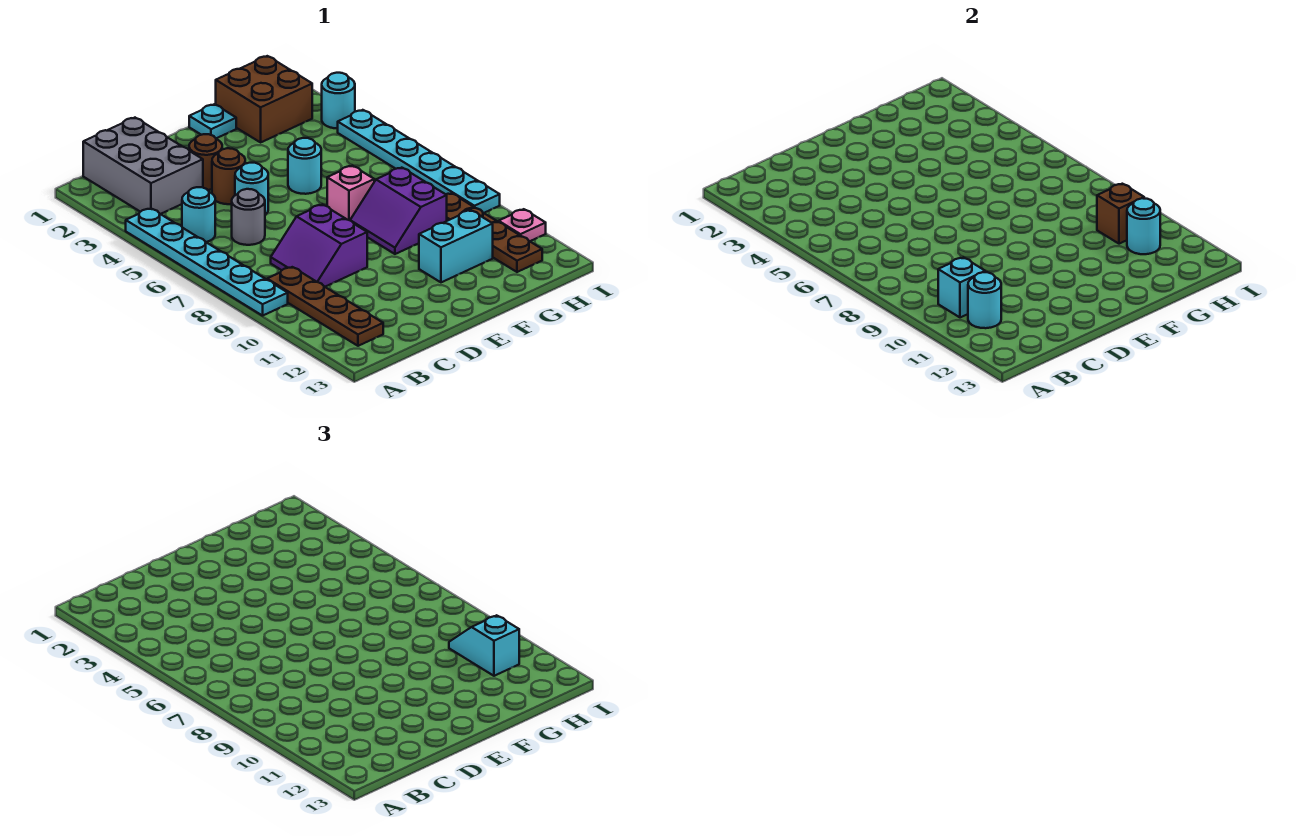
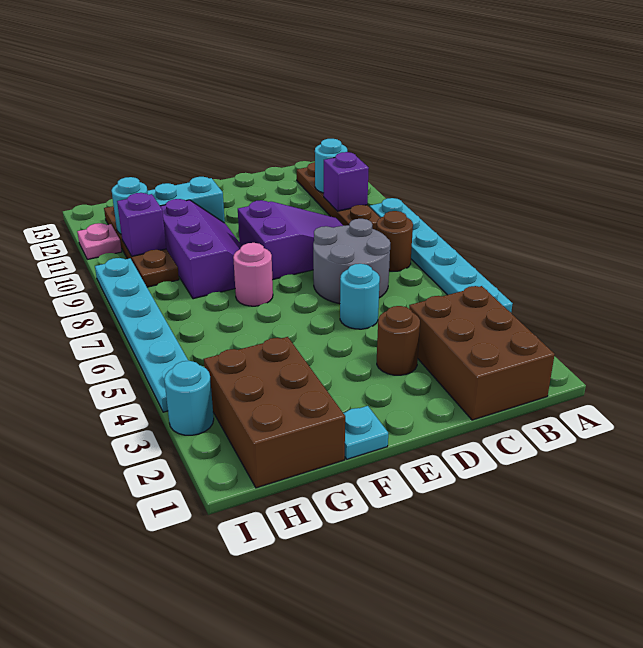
grey brick B1:C3 level 1 -> brown brick B1:C3 level 1
cyan round brick B5 level 1 -> none
cyan brick B10 level 2 -> purple brick B10 level 2
grey round brick C6 level 1 -> grey round brick C6:D7 level 1
purple slope C8:D9 level 1 top D -> purple slope C8:E9 level 1 top E
brown round brick D4 level 1 -> brown round brick B7 level 1
cyan round brick F5 level 1 -> none
pink brick F7 level 1 -> pink round brick F7 level 1
purple slope F8:G9 level 1 top G -> purple slope F8:G10 level 1 top G
brown brick G1:H2 level 1 -> brown brick G1:H3 level 1
brown brick H10 level 2 -> purple brick H10 level 2
cyan slope H10:H11 level 3 top 11 -> none

